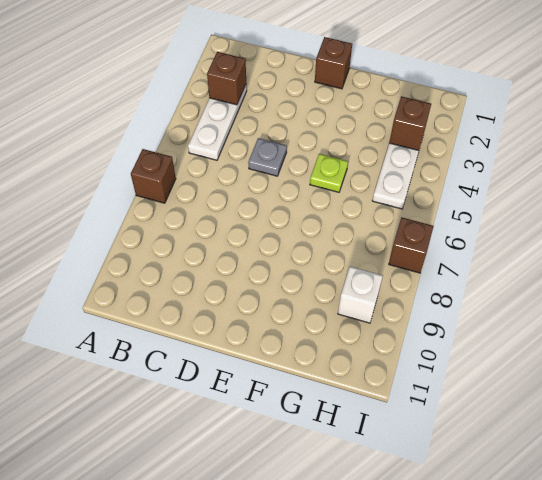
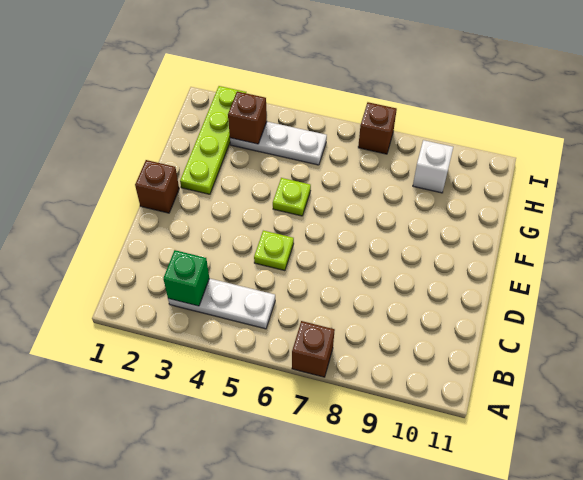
brown brick B3 level 2 -> green brick B3 level 2
grey plate D5 level 1 -> lime plate D5 level 1
none -> lime plate F2:I2 level 1

